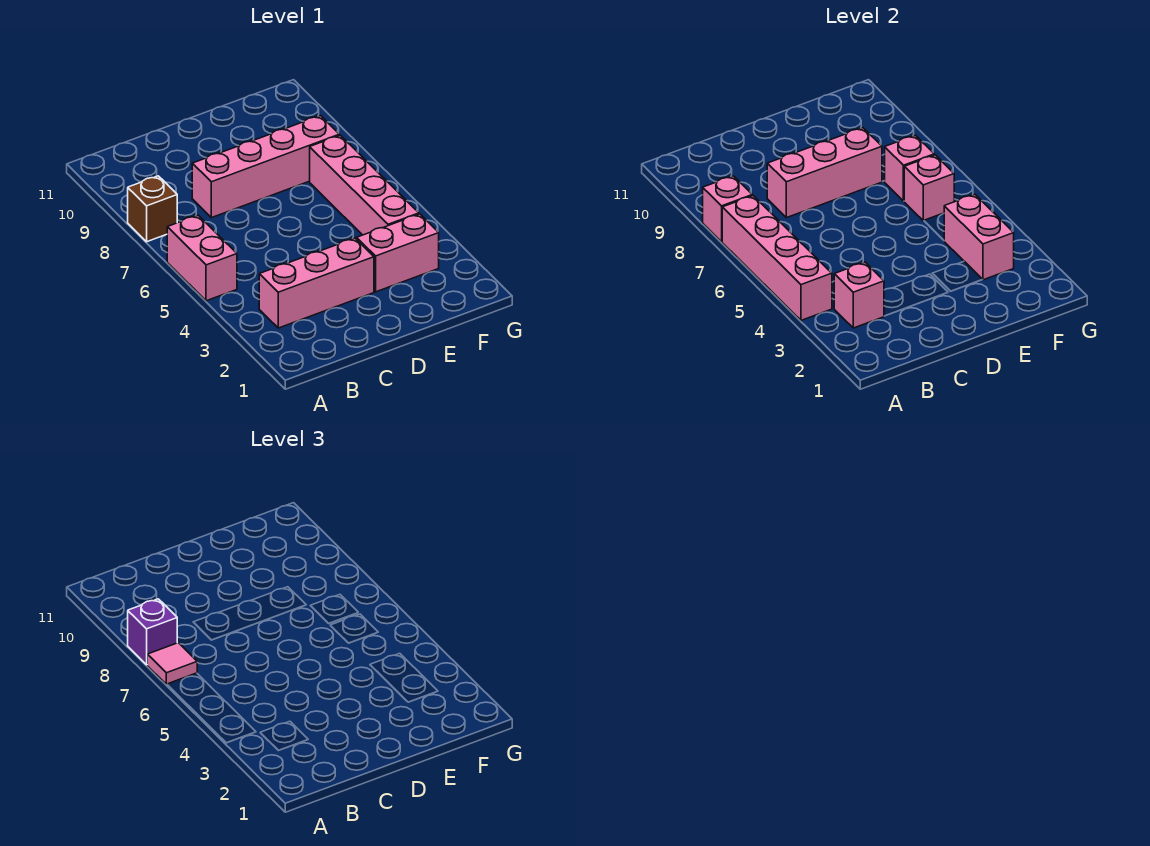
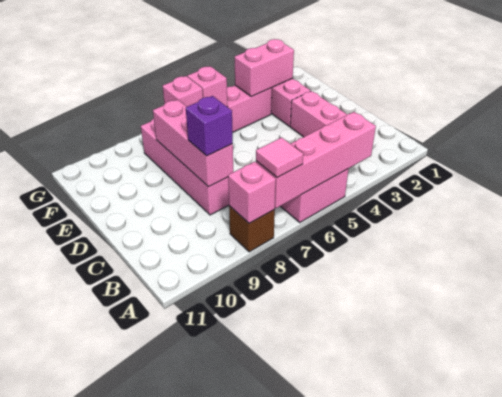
purple brick A8 level 3 -> purple brick C8 level 3
pink brick B3 level 2 -> none

